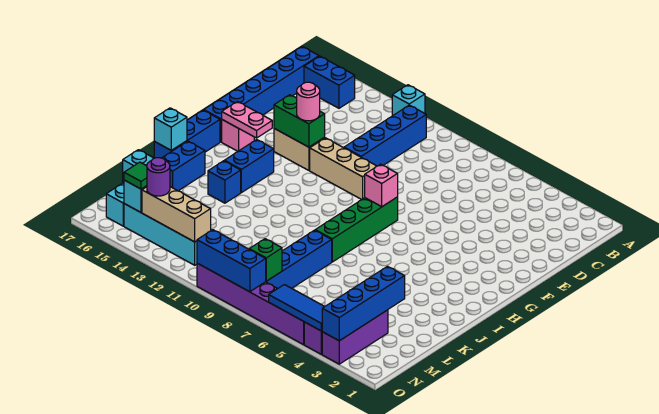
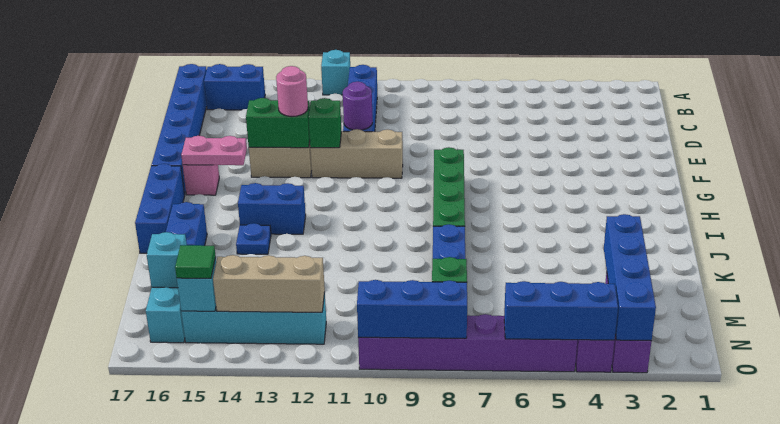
none -> green brick F12 level 2
pink brick G8 level 2 -> none
blue brick H14:I14 level 1 -> blue brick I13:I14 level 1
blue brick J14 level 1 -> blue plate J14 level 1
cyan brick J17 level 2 -> none
purple round brick N14 level 3 -> purple round brick E11 level 2
blue tile O4:O6 level 2 -> blue brick O4:O6 level 2

